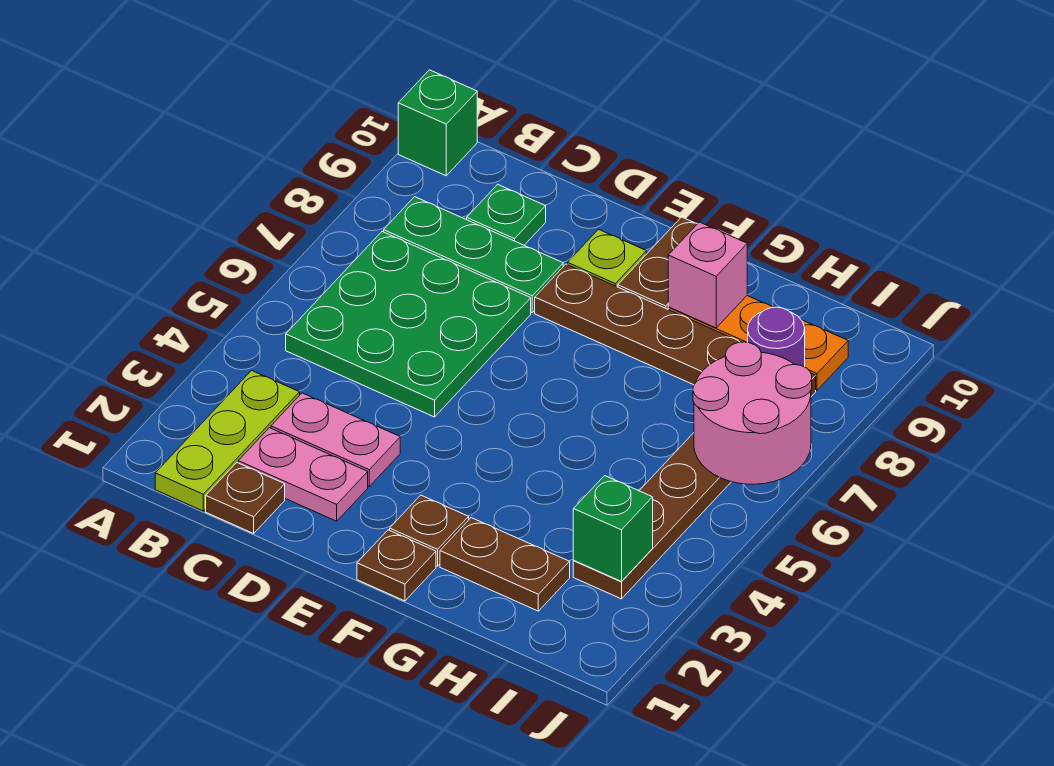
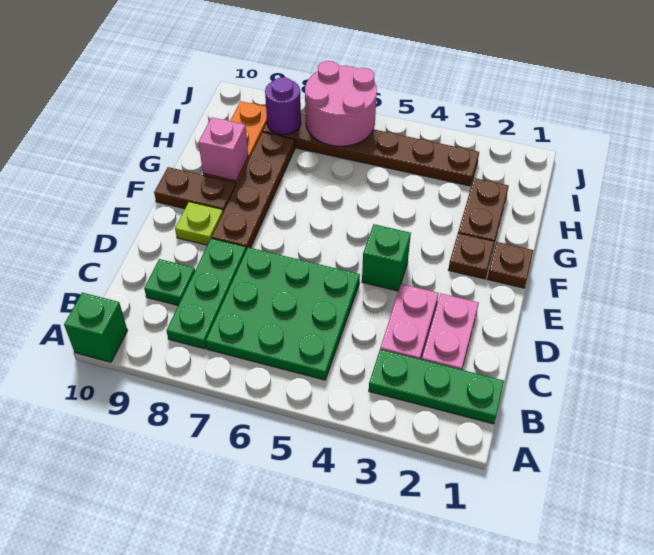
lime plate B1:B3 level 1 -> green plate B1:B3 level 1
brown plate C1 level 1 -> none
green brick I3 level 2 -> green brick E4 level 1

